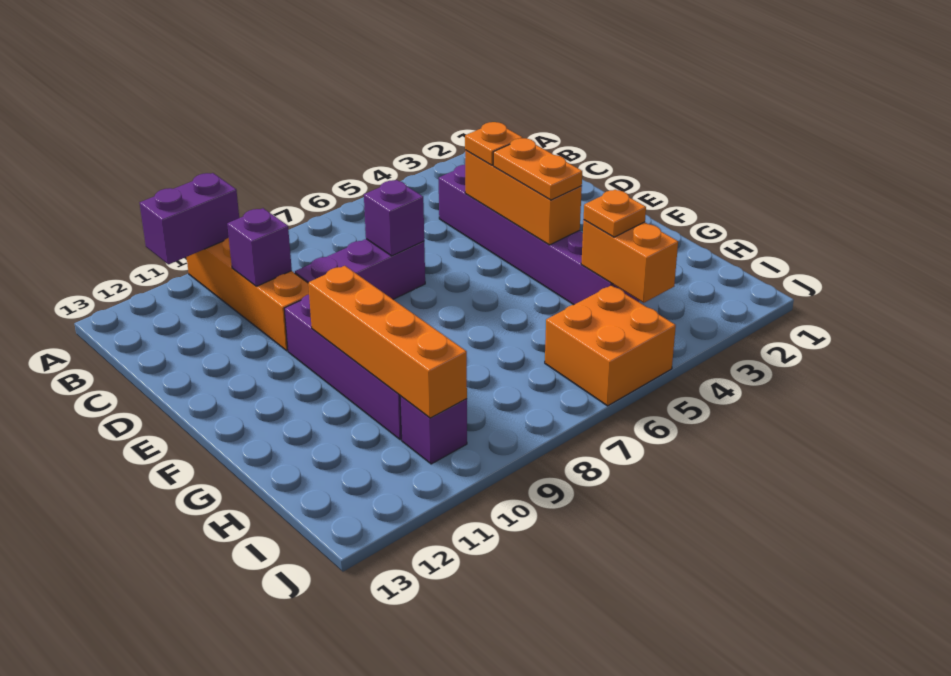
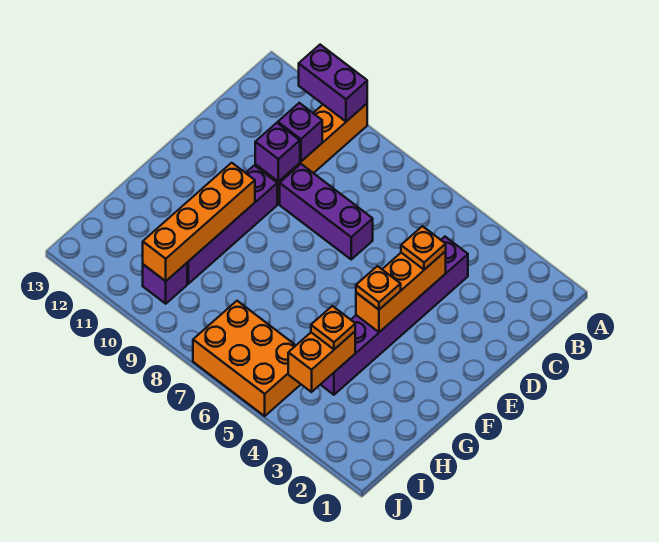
purple brick D7 level 2 -> purple brick D10 level 2
orange plate E4:F4 level 3 -> orange plate F4 level 3
orange brick I5:J6 level 1 -> orange brick I5:J7 level 1

